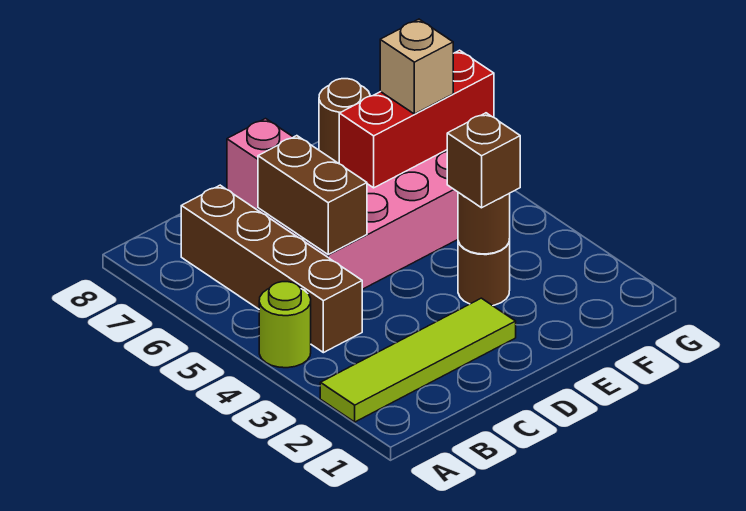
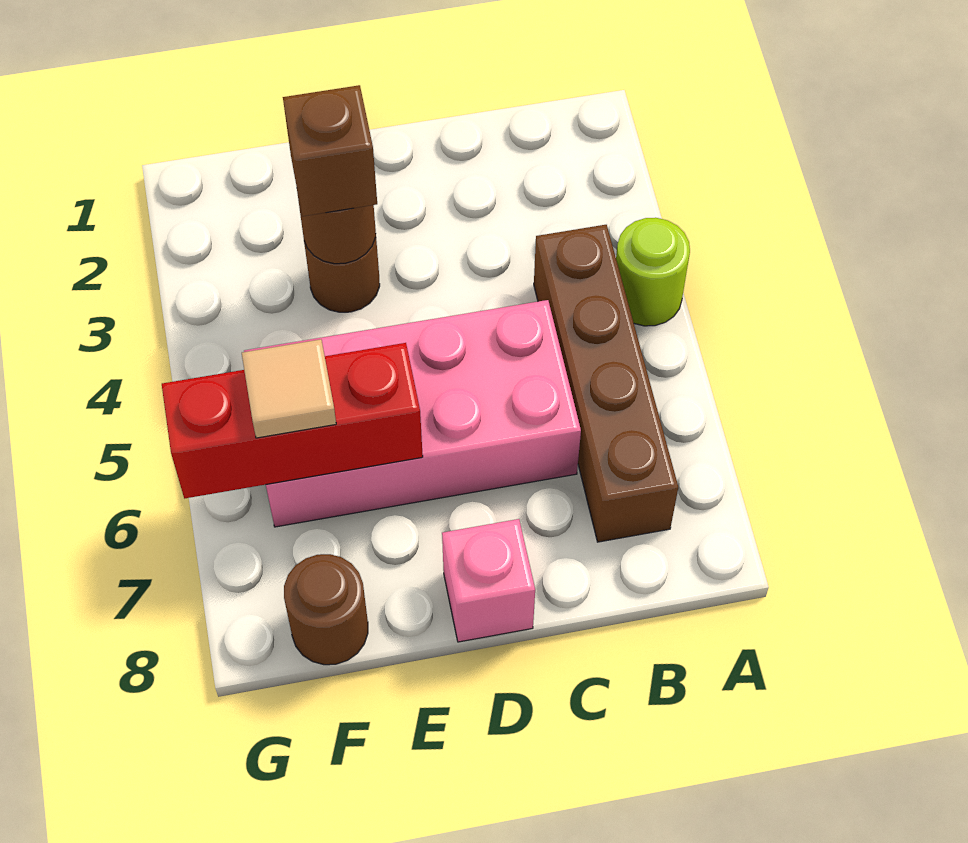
lime tile A2:D2 level 1 -> none
brown brick C5:C6 level 2 -> none
tan brick F6 level 3 -> tan tile F6 level 3

